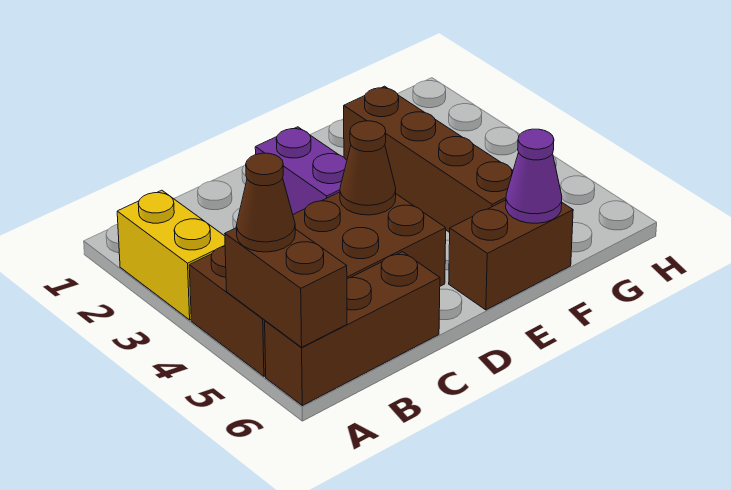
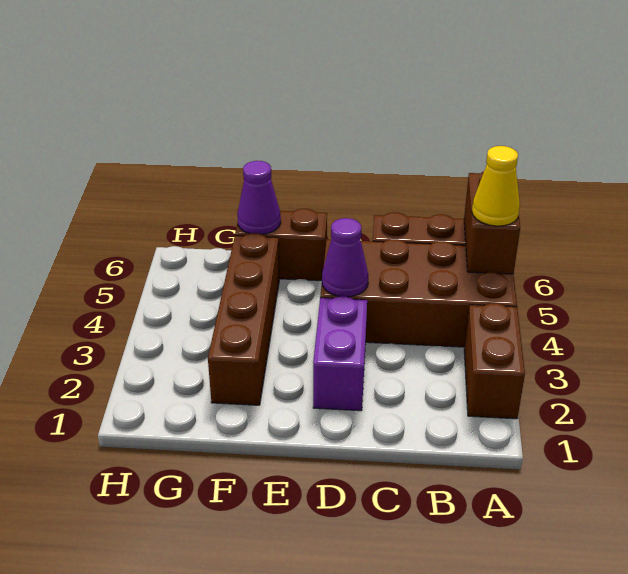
yellow brick A2:A3 level 1 -> brown brick A2:A3 level 1
brown cone A5 level 3 -> yellow cone A5 level 3
brown cone D4 level 2 -> purple cone D4 level 2

